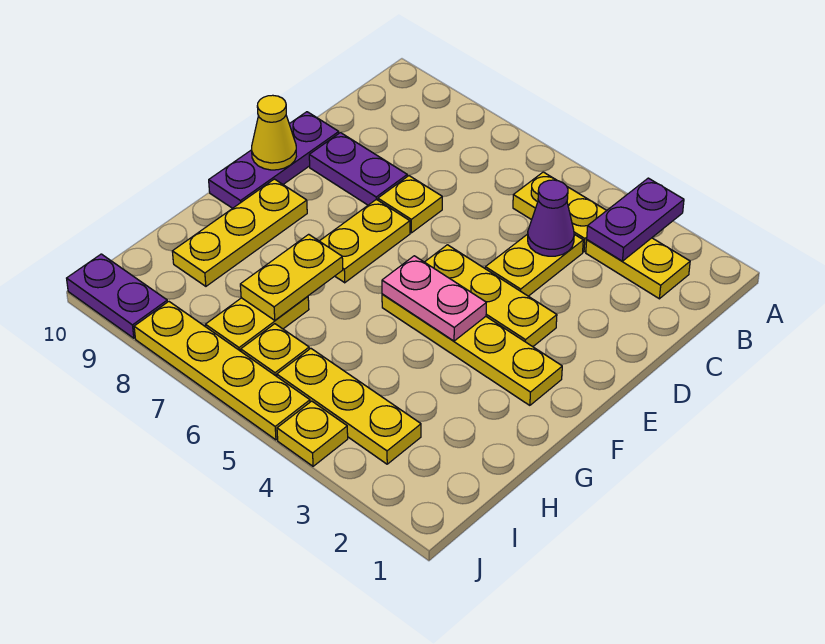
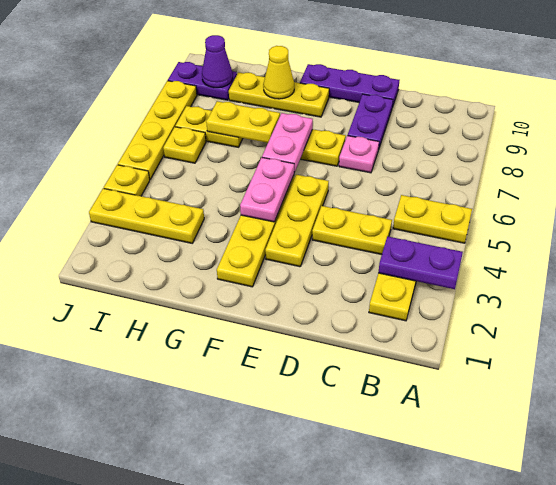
yellow plate B4:B5 level 1 -> yellow plate A5:B5 level 1
purple cone C4 level 2 -> purple cone I9 level 2
yellow plate D7 level 1 -> pink plate D7 level 1
yellow cone E10 level 2 -> yellow cone G9 level 2
none -> pink plate F6:F7 level 2
yellow plate I3:I5 level 1 -> yellow plate H3:J3 level 1
purple plate J9:J10 level 1 -> purple plate I9:J9 level 1

